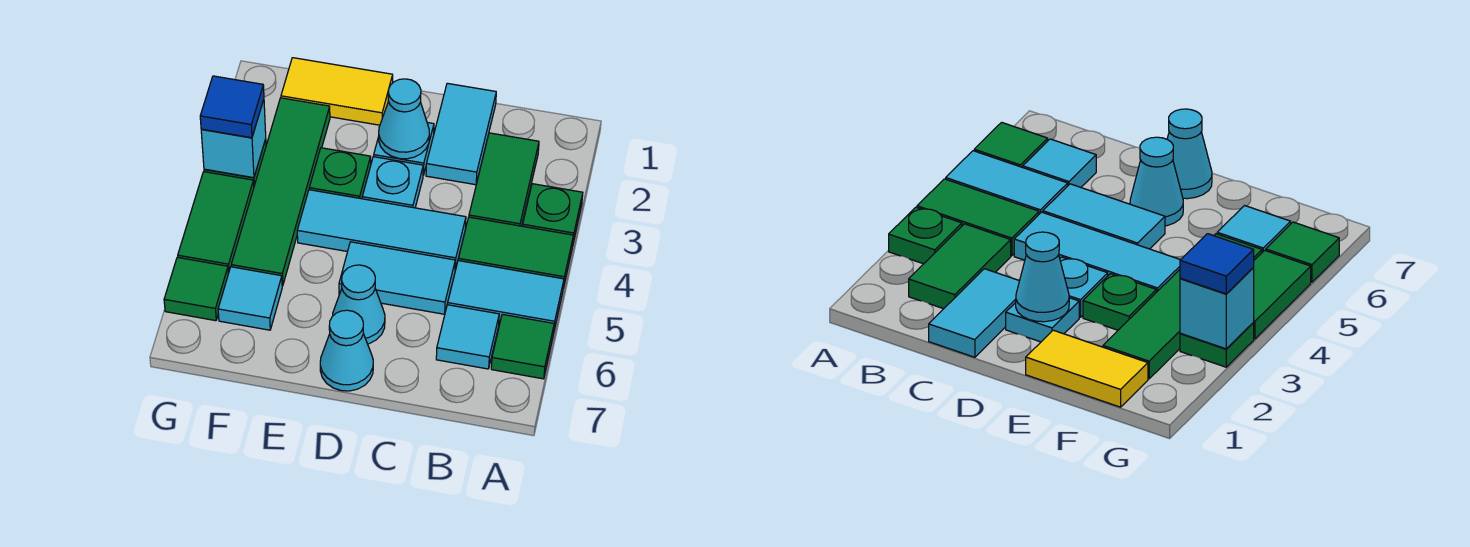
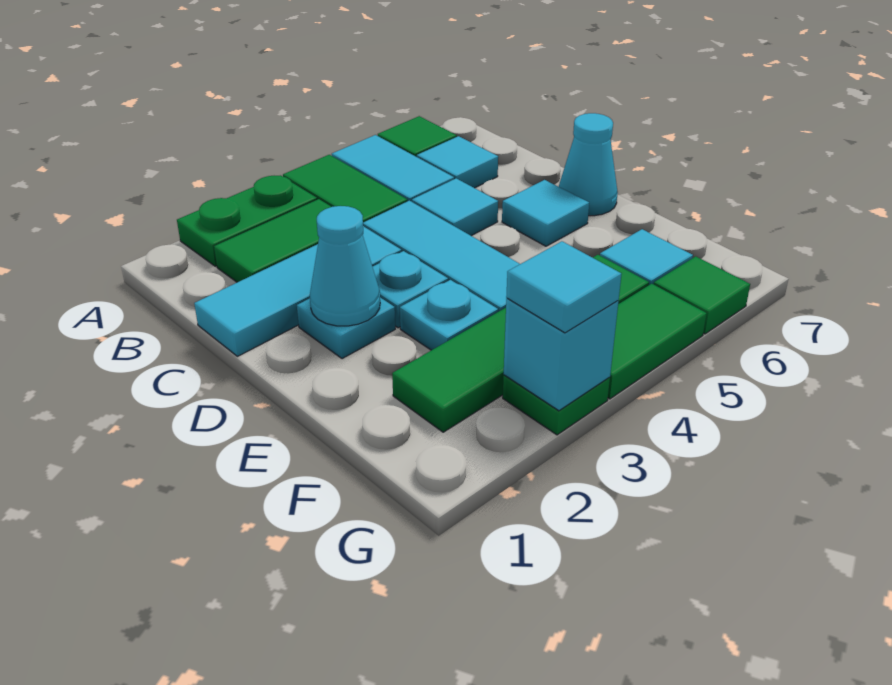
green plate A3 level 1 -> green plate A2:A3 level 1
cyan tile C1:C2 level 1 -> cyan tile C1:C3 level 1
cyan tile C5:D5 level 1 -> cyan tile C5 level 1
cyan cone D6 level 1 -> cyan tile D6 level 1
yellow tile E1:F1 level 1 -> none
green plate E3 level 1 -> cyan plate E3 level 1
blue tile G3 level 3 -> cyan tile G3 level 3

